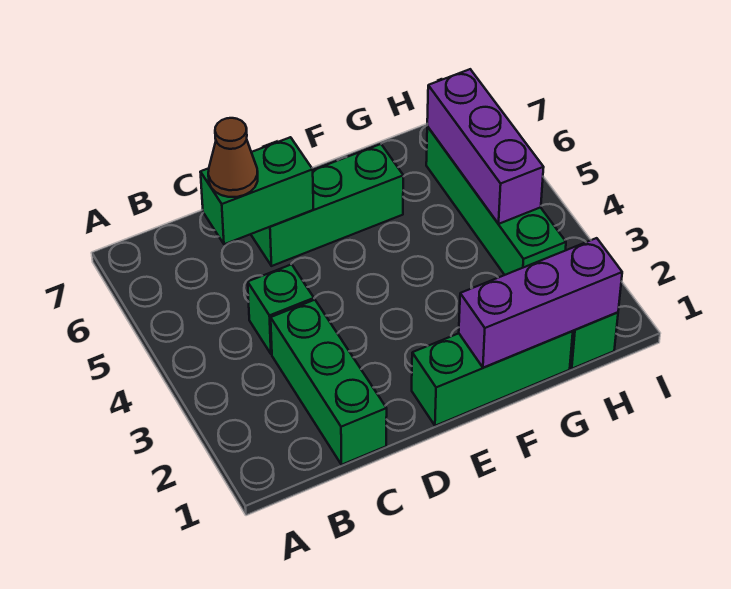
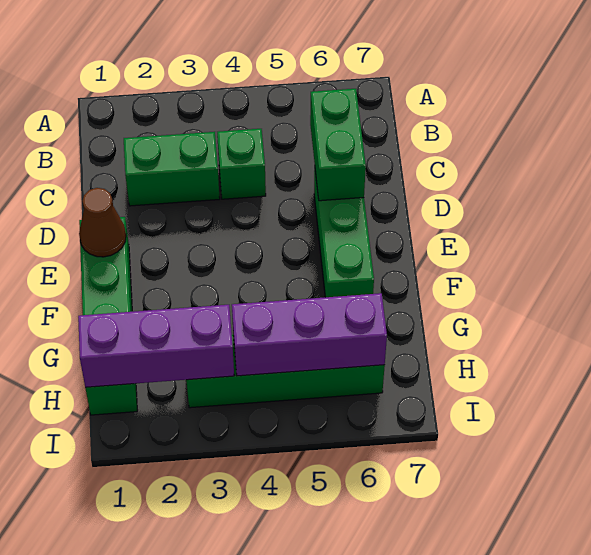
green brick C1:C3 level 1 -> green brick C2:C3 level 1
brown cone C6 level 3 -> brown cone E1 level 2
purple brick F1:H1 level 2 -> purple brick H1:H3 level 2

